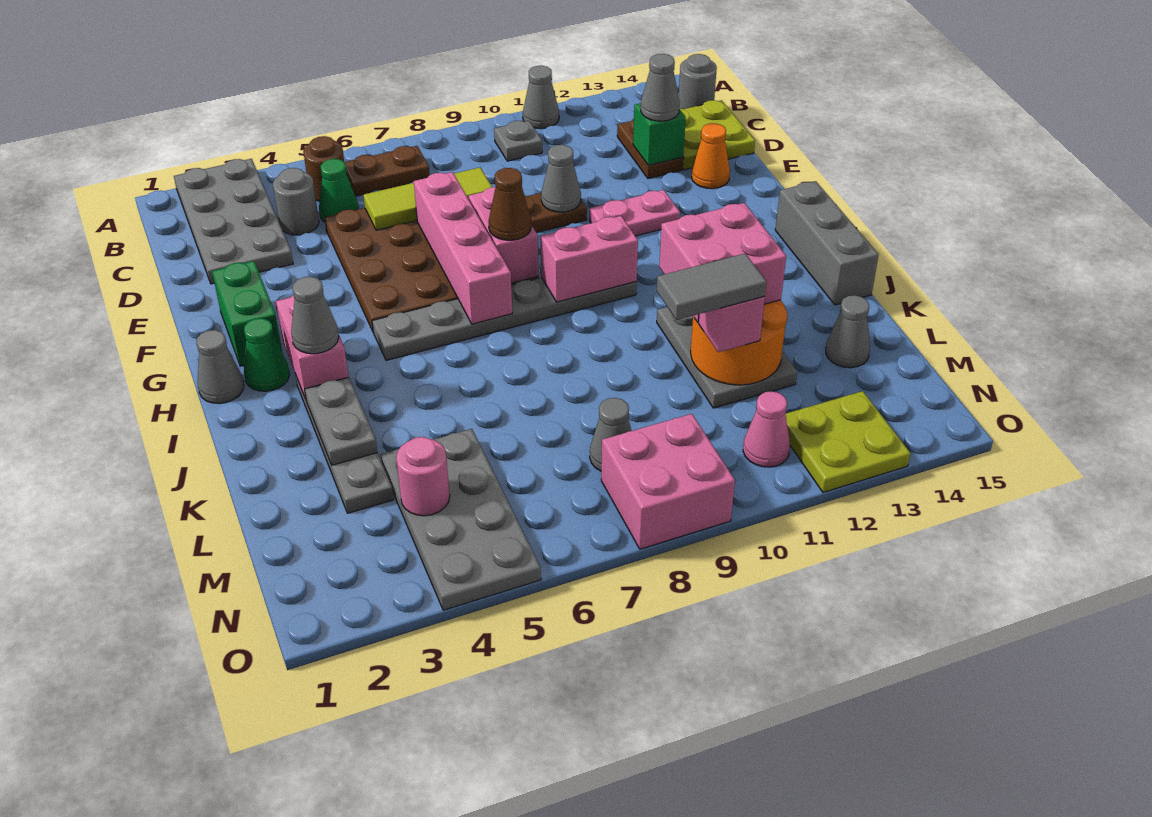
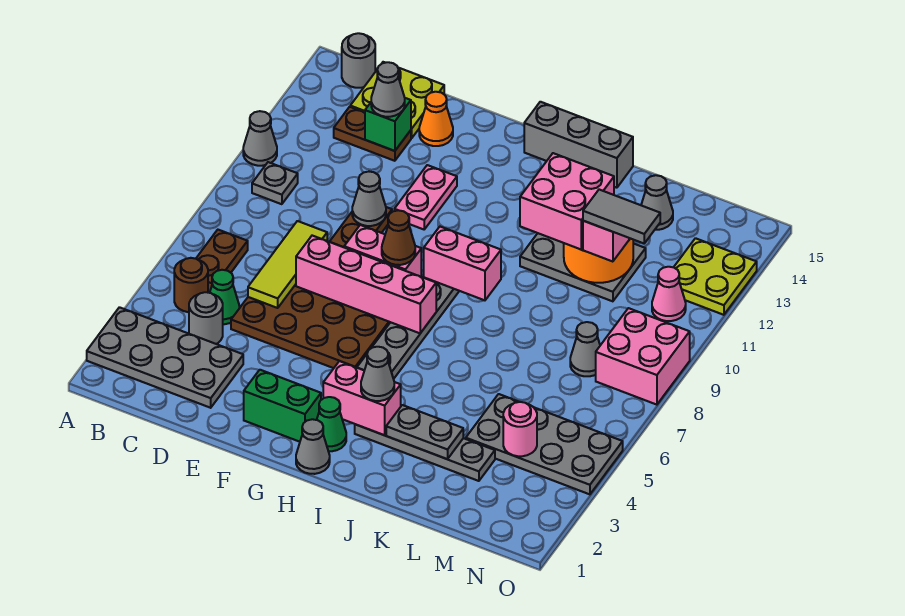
pink brick H9:H10 level 2 -> pink brick H9:I9 level 2
grey tile L10:L11 level 4 -> grey tile L11:M11 level 4

